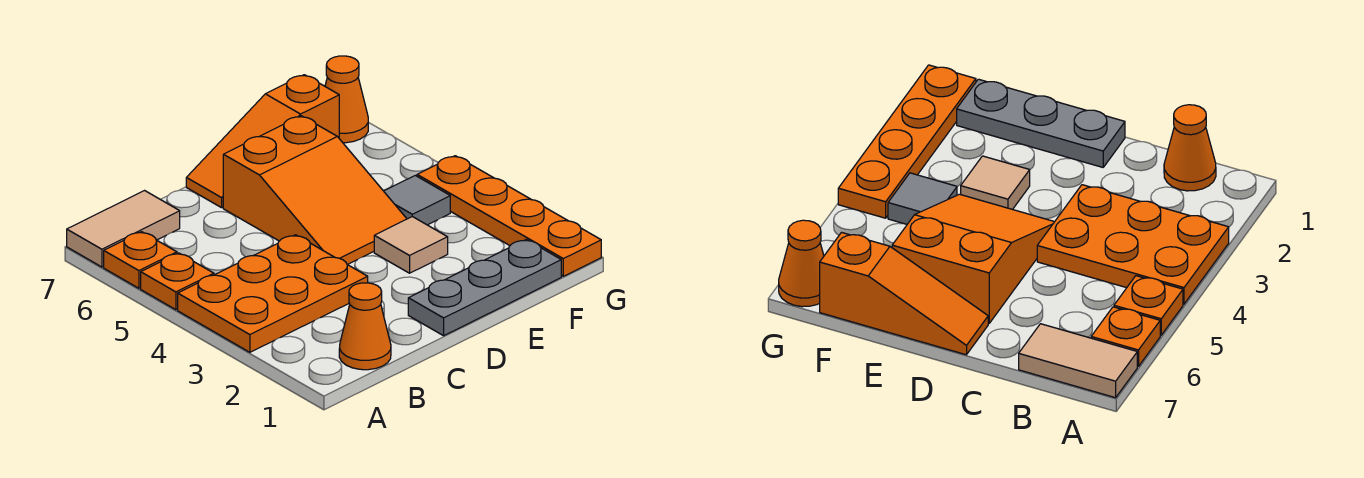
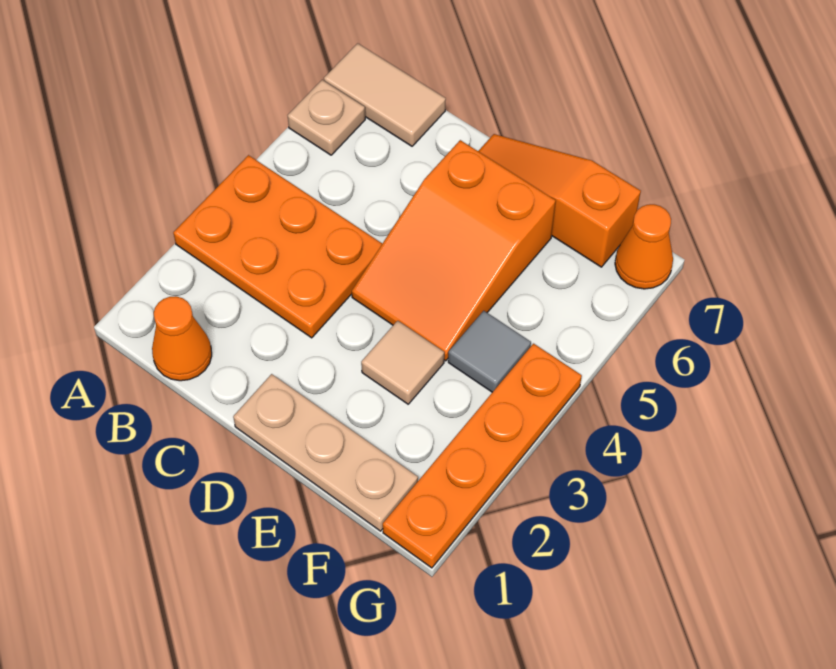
orange plate A5 level 1 -> none
orange plate A6 level 1 -> tan plate A6 level 1
grey plate D1:F1 level 1 -> tan plate D1:F1 level 1

